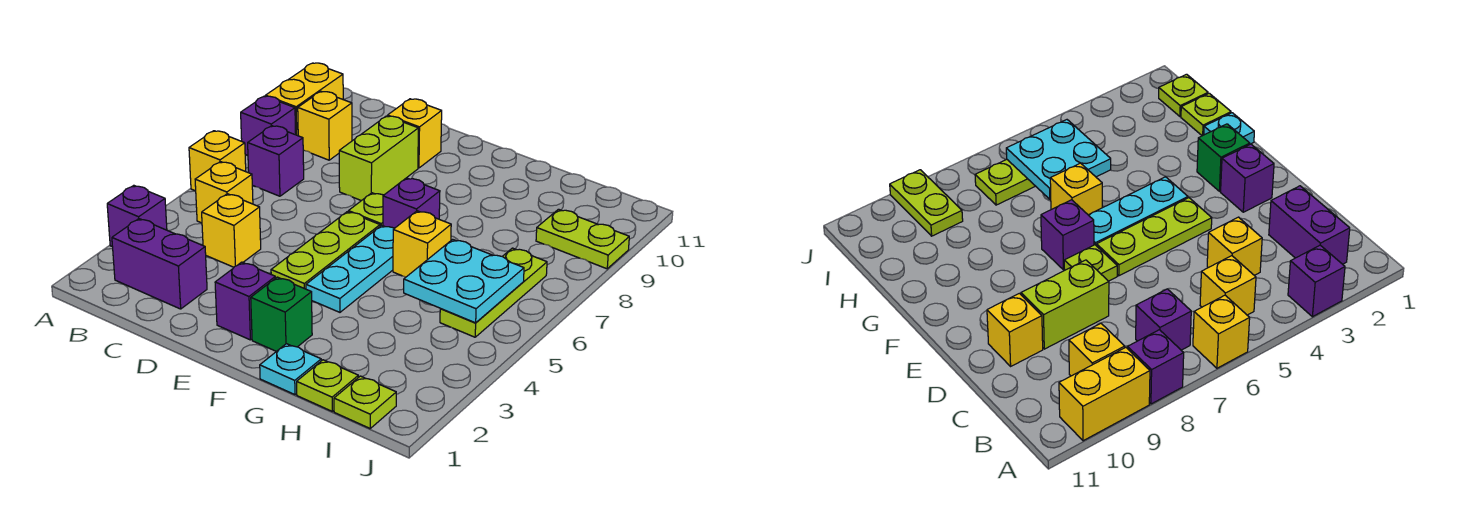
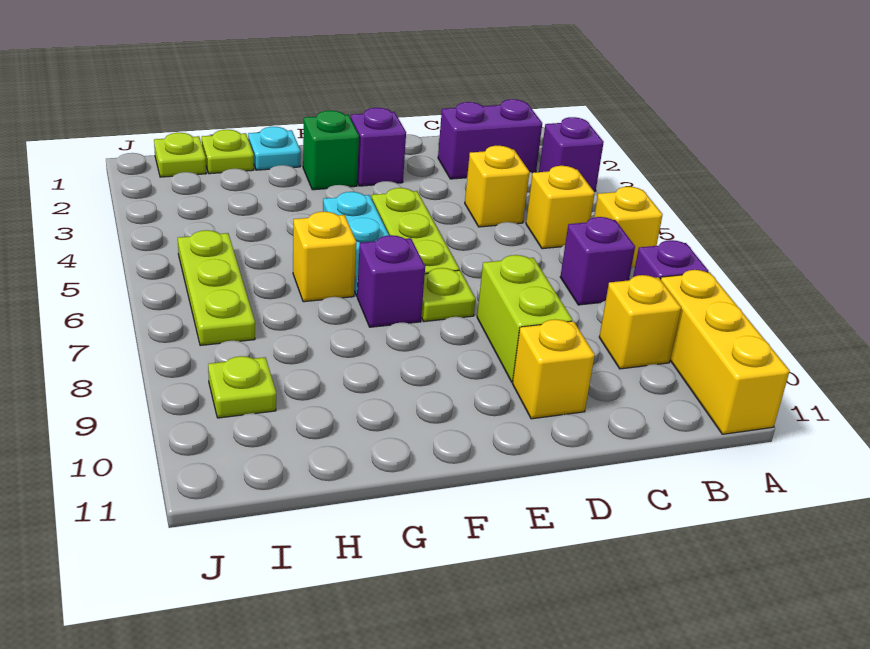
yellow brick A9:A10 level 1 -> yellow brick A9:A11 level 1
cyan plate H5:I6 level 2 -> none
lime plate I9:J9 level 1 -> lime plate I9 level 1

